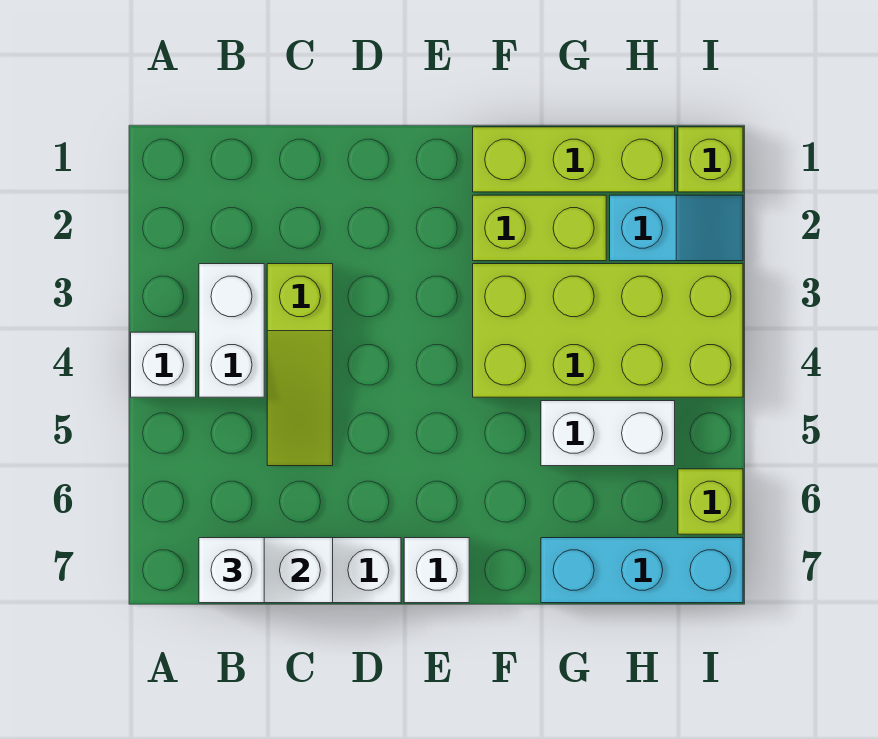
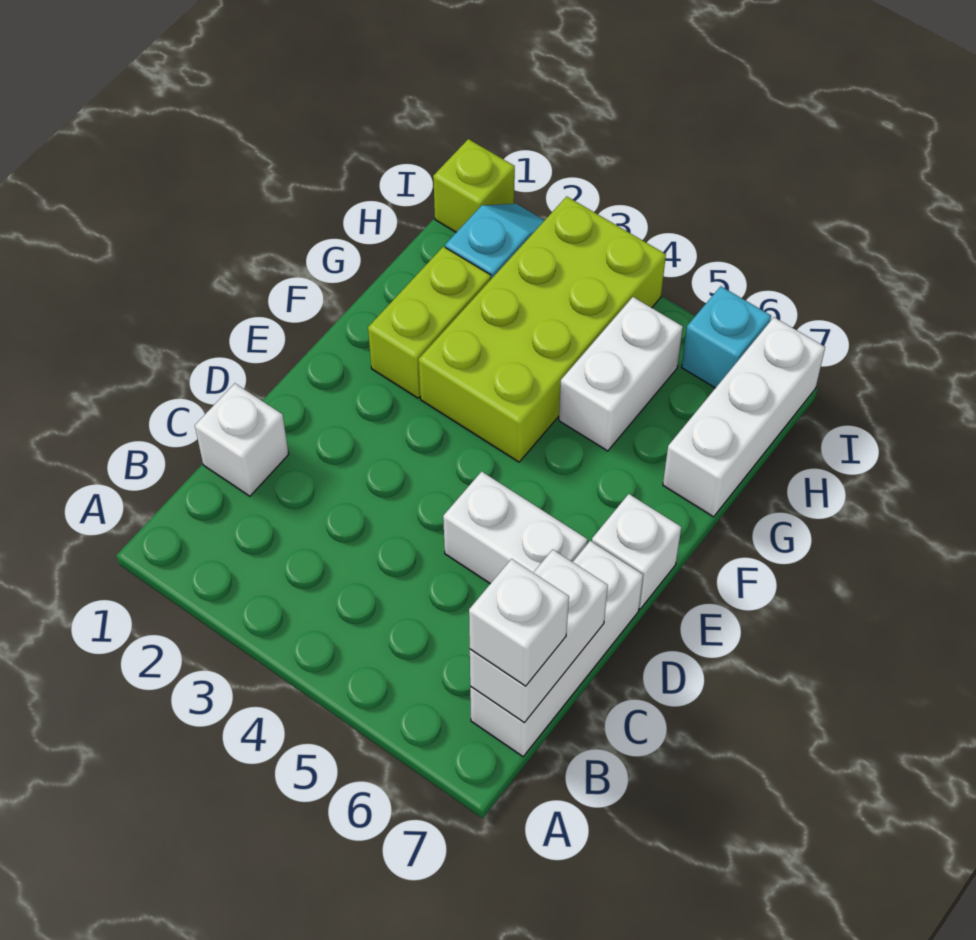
white brick A4 level 1 -> white brick C1 level 1
white brick B3:B4 level 1 -> white brick D5:D6 level 1
lime slope C3:C5 level 1 top 3 -> none
lime brick F1:H1 level 1 -> none
cyan brick G7:I7 level 1 -> white brick G7:I7 level 1
lime brick I6 level 1 -> cyan brick I6 level 1

